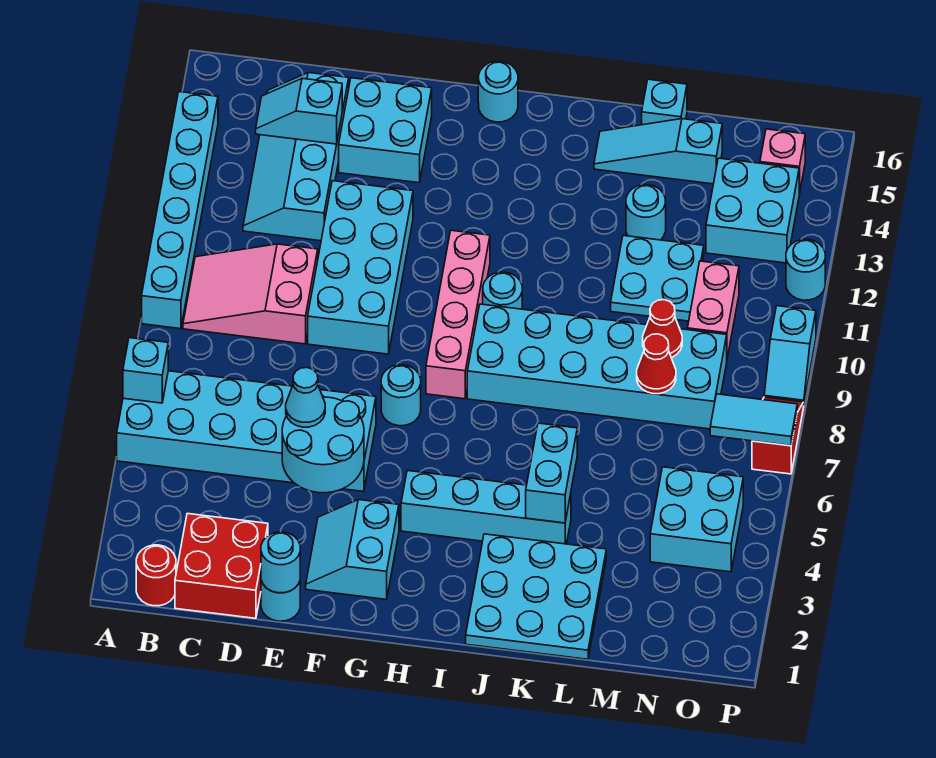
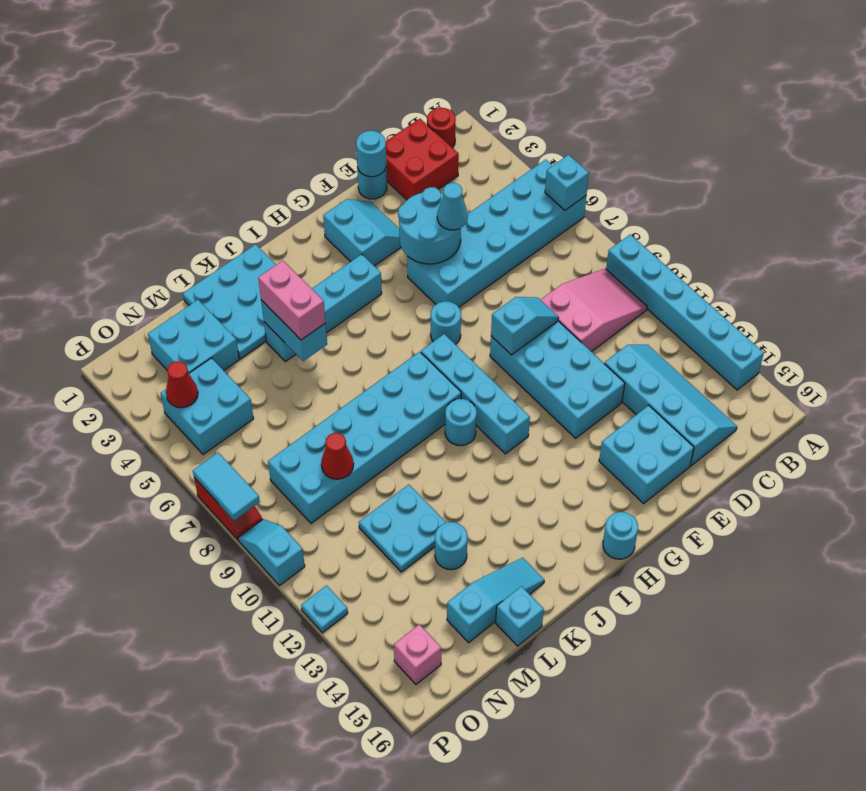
cyan slope C14:D14 level 2 top D -> cyan slope E9:F9 level 2 top F
pink brick H8:H11 level 1 -> cyan brick H8:H11 level 1
red cone M8 level 2 -> red cone O4 level 2
pink brick N10:N11 level 1 -> pink brick K4:K5 level 3
cyan brick N13:O14 level 1 -> cyan brick M2:N3 level 1
cyan tile O7:P7 level 2 -> cyan tile P7:P8 level 2
cyan round brick P12 level 1 -> cyan plate P12 level 1

